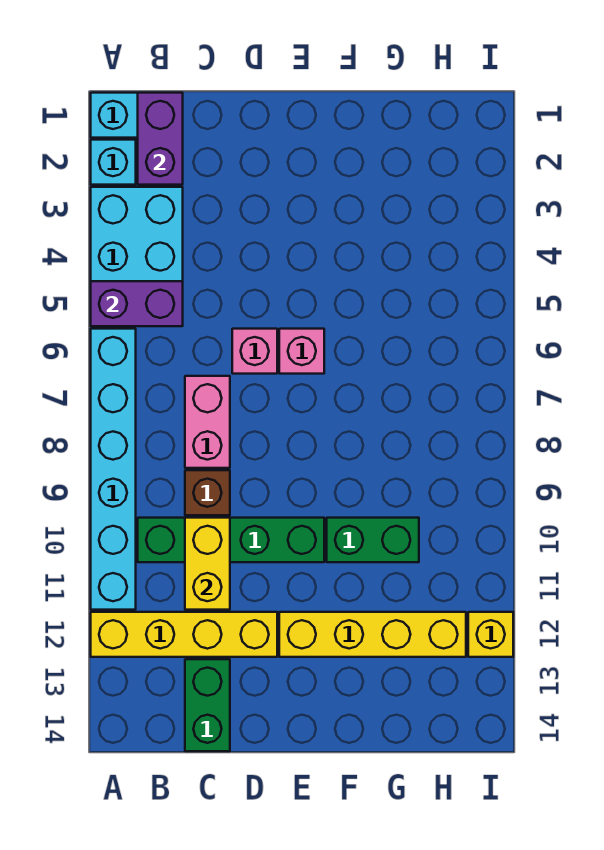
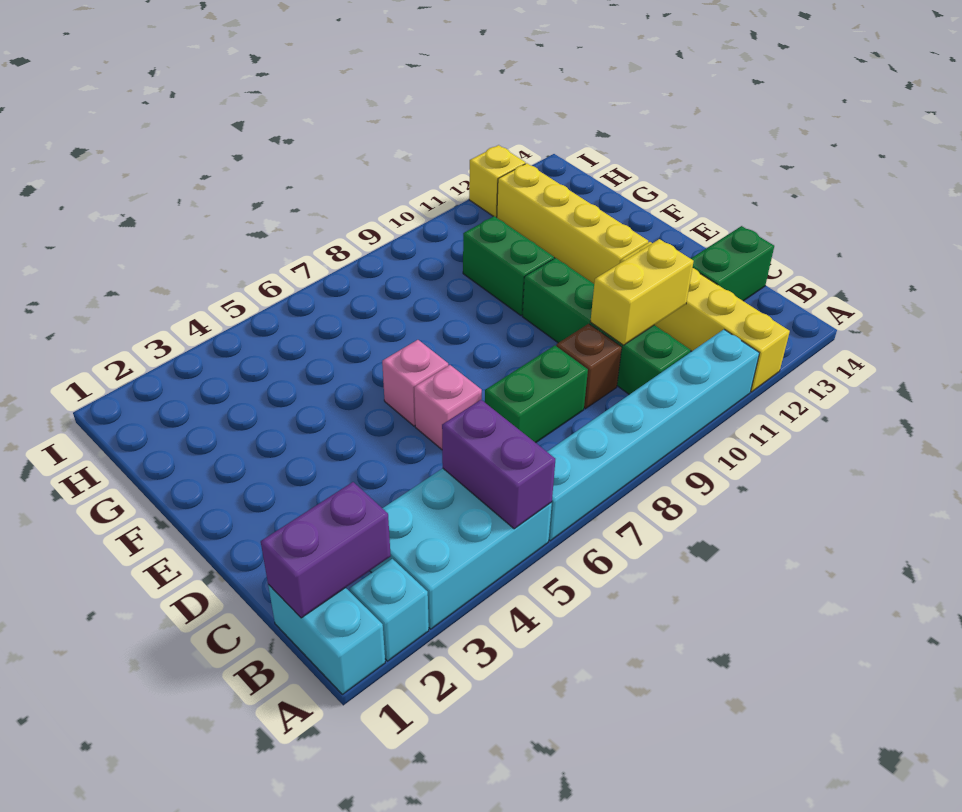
pink brick C7:C8 level 1 -> green brick C7:C8 level 1

